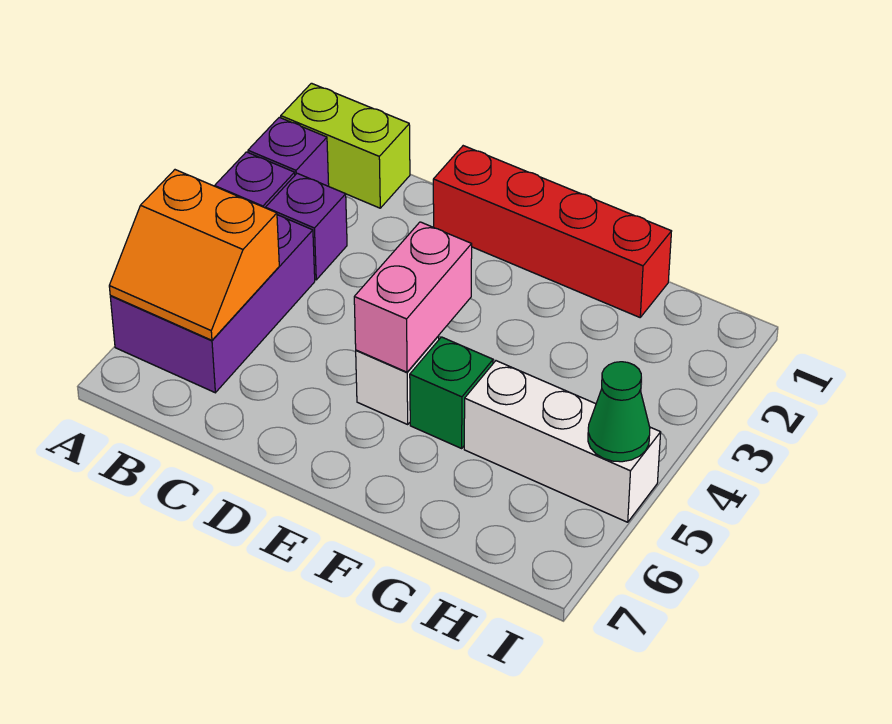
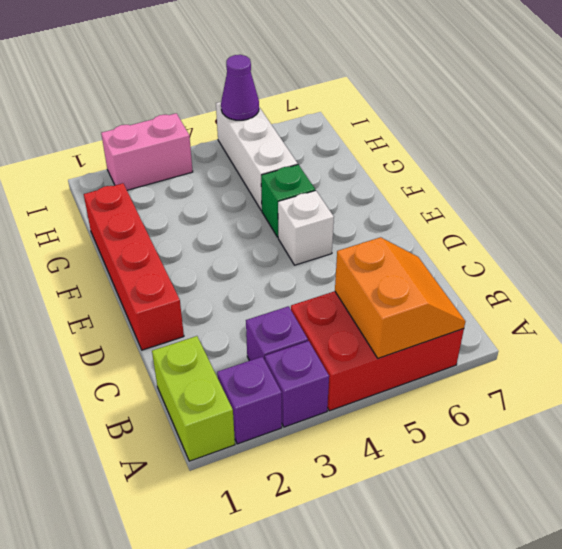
purple brick A4:B6 level 1 -> red brick A4:B6 level 1
pink brick E4:E5 level 2 -> pink brick I2:I3 level 1
green cone I5 level 2 -> purple cone I5 level 2

